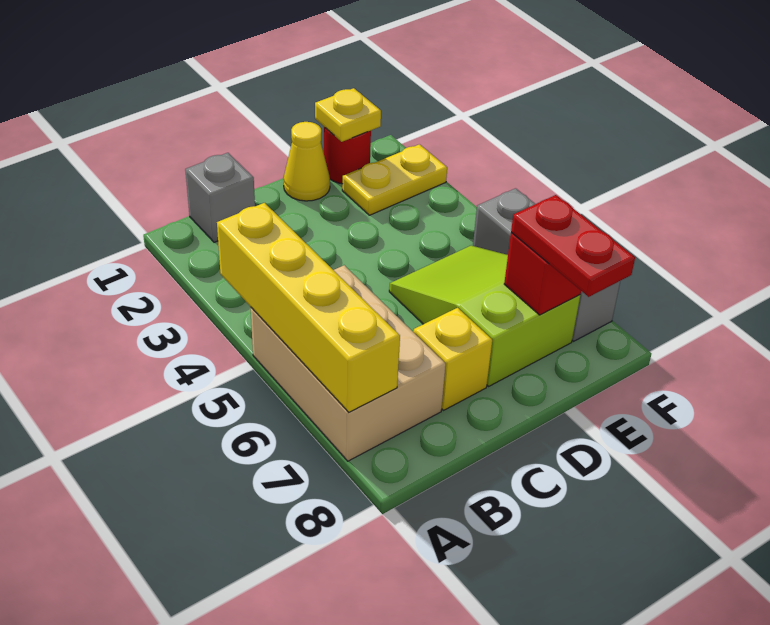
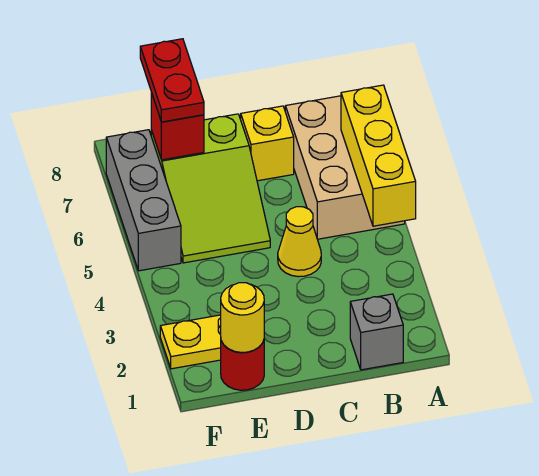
yellow brick A4:A7 level 2 -> yellow brick A4:A6 level 2
yellow cone D1 level 1 -> yellow cone C4 level 1
yellow plate E1 level 2 -> yellow round brick E1 level 2

